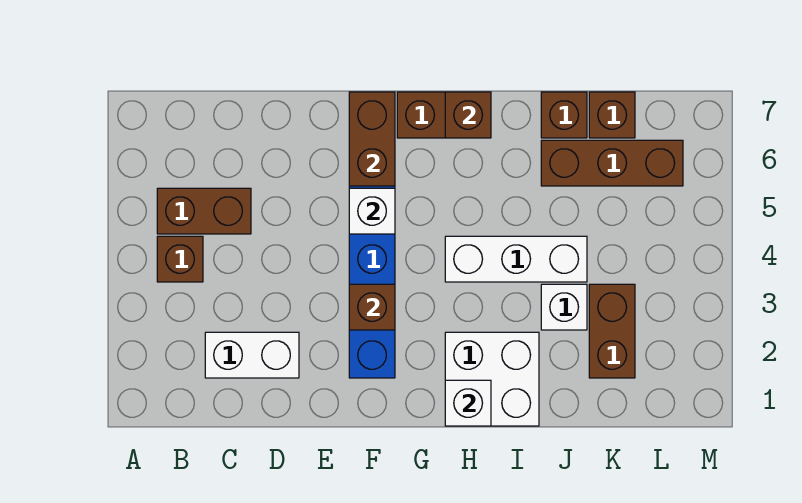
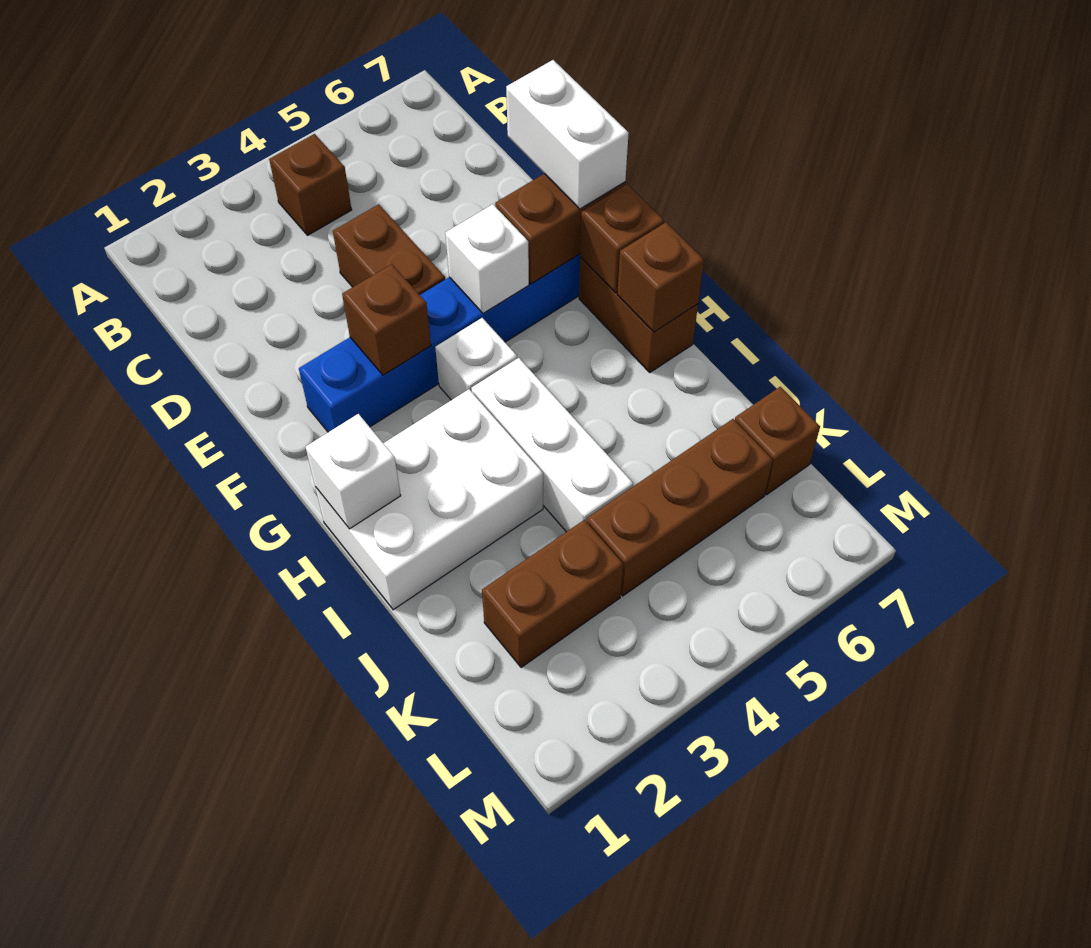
brown brick B5:C5 level 1 -> brown brick D4:E4 level 1
white brick C2:D2 level 1 -> white brick E7:F7 level 3
white brick H1:I2 level 1 -> white brick H1:I3 level 1
white brick J3 level 1 -> white brick G4 level 1
brown brick J6:L6 level 1 -> brown brick K4:K6 level 1
brown brick J7 level 1 -> brown brick G7 level 2

